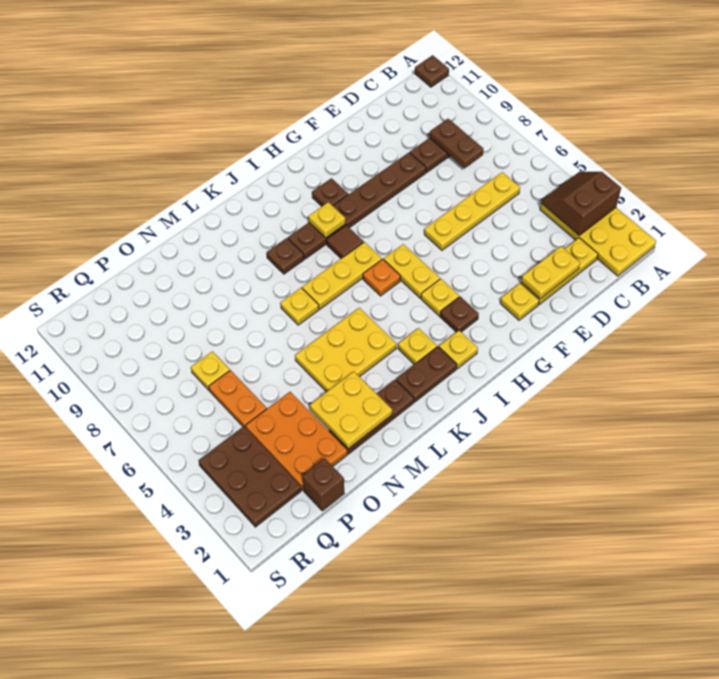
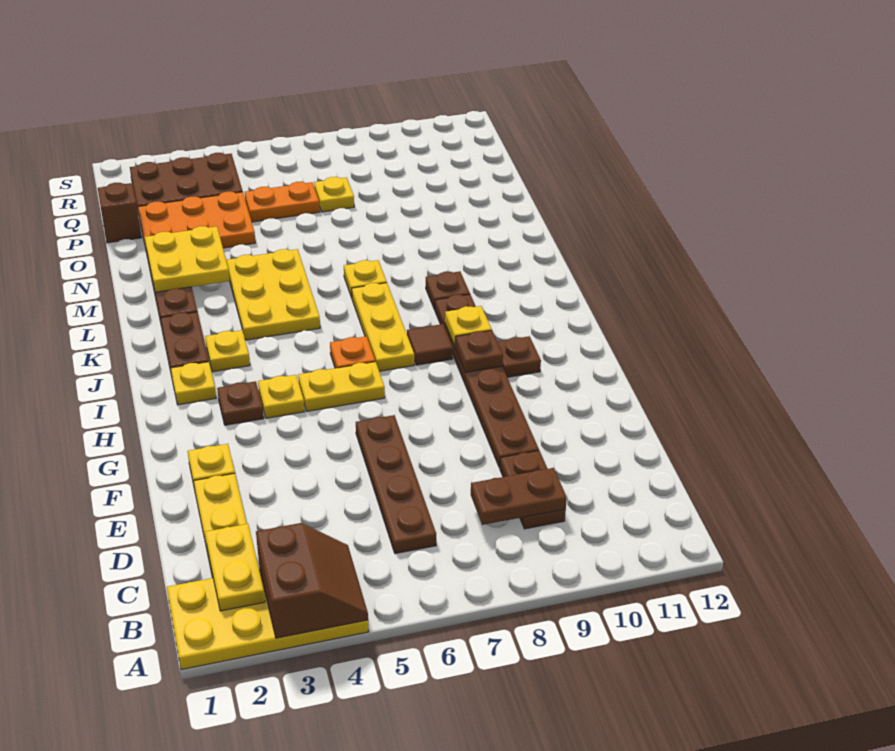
brown plate A12 level 1 -> brown plate H9 level 2
yellow plate C6:F6 level 1 -> brown plate C6:F6 level 1
yellow plate D2:E2 level 2 -> yellow plate B2:C2 level 2

